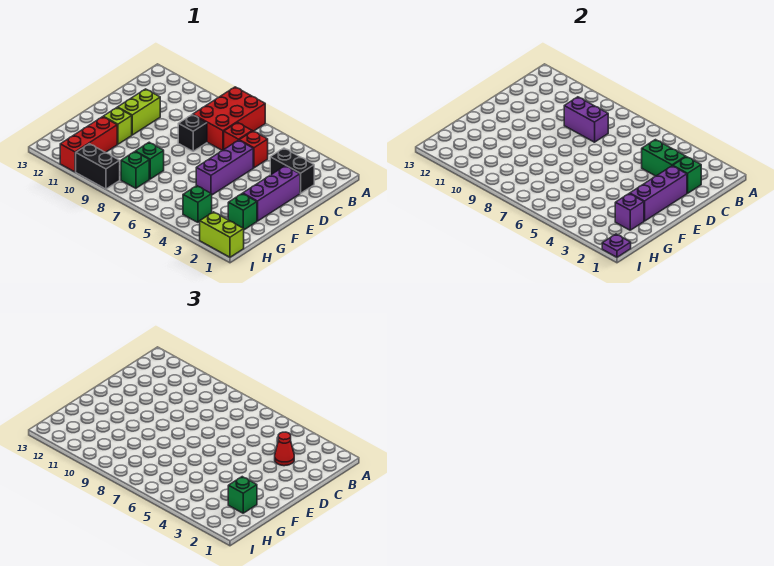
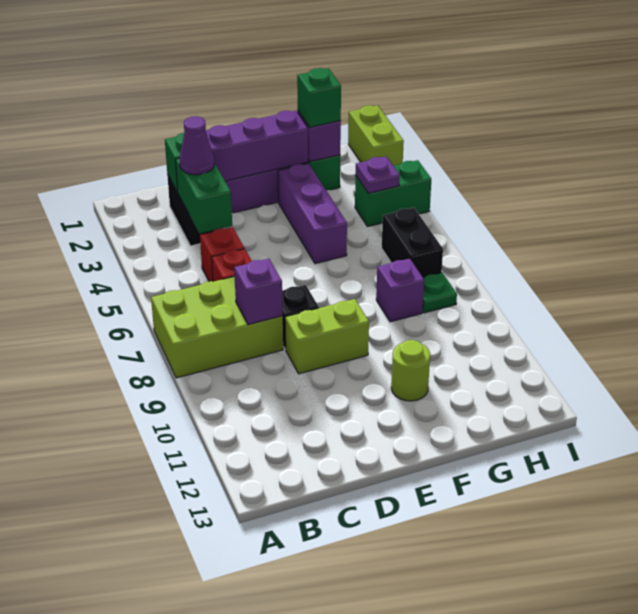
red brick A7:C8 level 1 -> lime brick A7:C8 level 1
red cone C3 level 3 -> purple cone C3 level 3
purple brick C8:C9 level 2 -> purple brick C8 level 2
purple brick D5:F5 level 1 -> purple brick F3:F5 level 1
lime brick D11:E11 level 1 -> lime brick D9:E9 level 1
lime brick F11 level 1 -> lime round brick F11 level 1
green brick G8 level 1 -> purple brick G8 level 1
red brick G11:I11 level 1 -> none
green brick H4 level 1 -> green brick H4:I4 level 1
green brick H8 level 1 -> green plate H8 level 1
purple plate I1 level 2 -> purple plate H4 level 2
black brick I9:I10 level 1 -> black brick H6:H7 level 1

